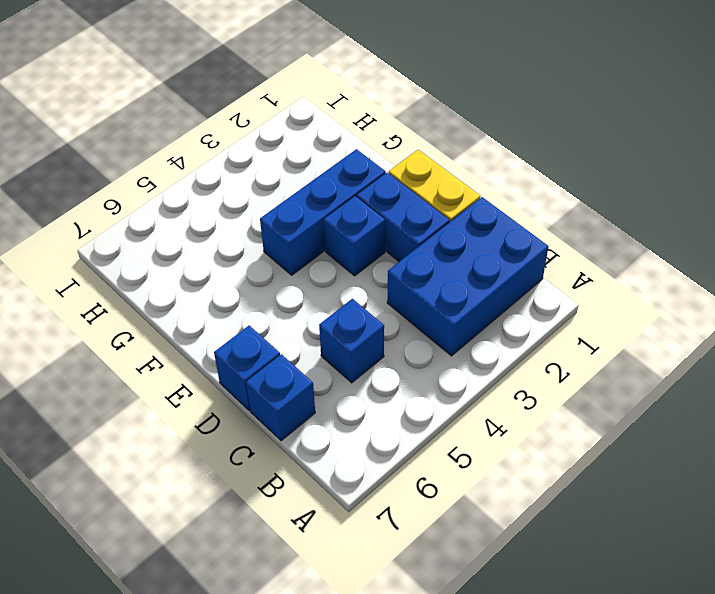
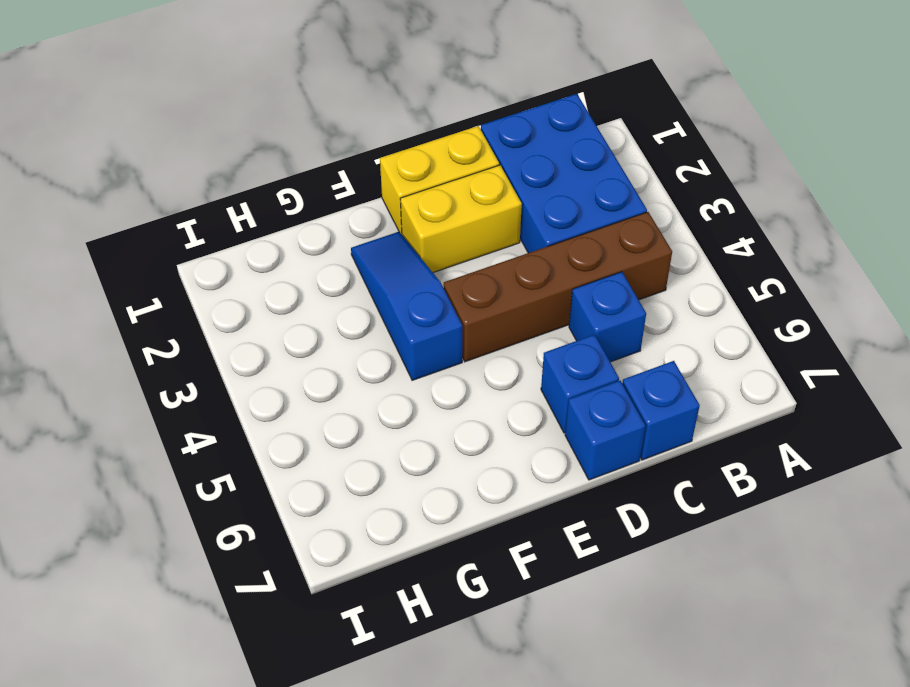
none -> brown brick B4:E4 level 1
blue brick D2:E2 level 1 -> yellow brick D2:E2 level 1
blue brick E3 level 1 -> blue brick D6 level 1
blue brick F2:F4 level 1 -> blue slope F2:F4 level 1 top 4

